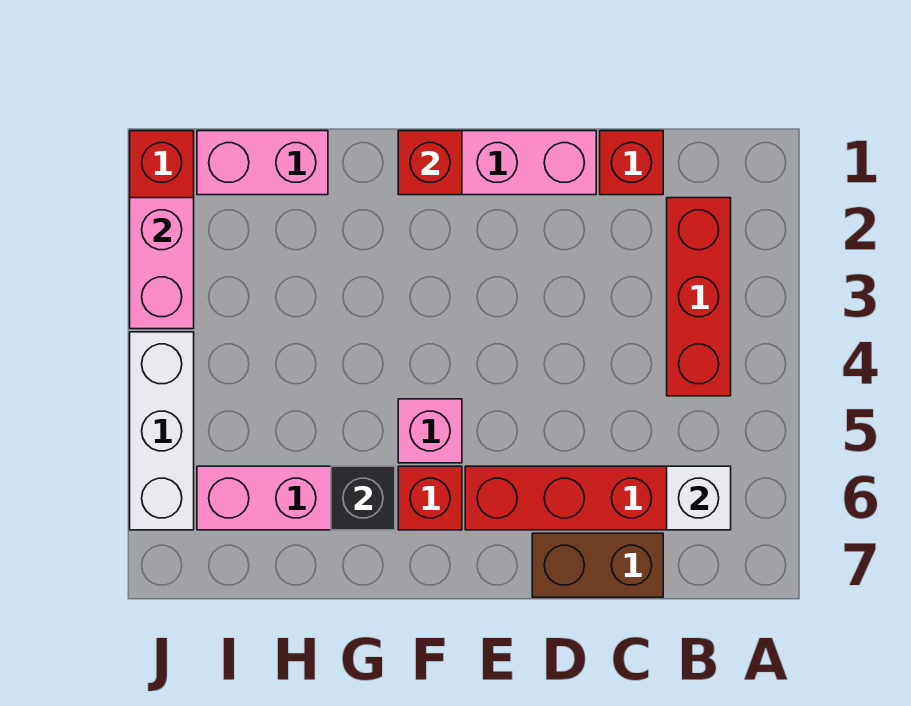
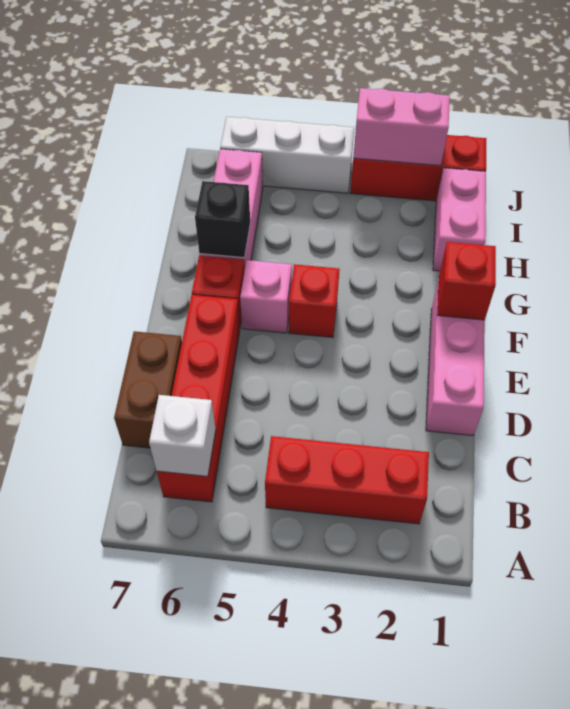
red brick C1 level 1 -> red brick F4 level 1

